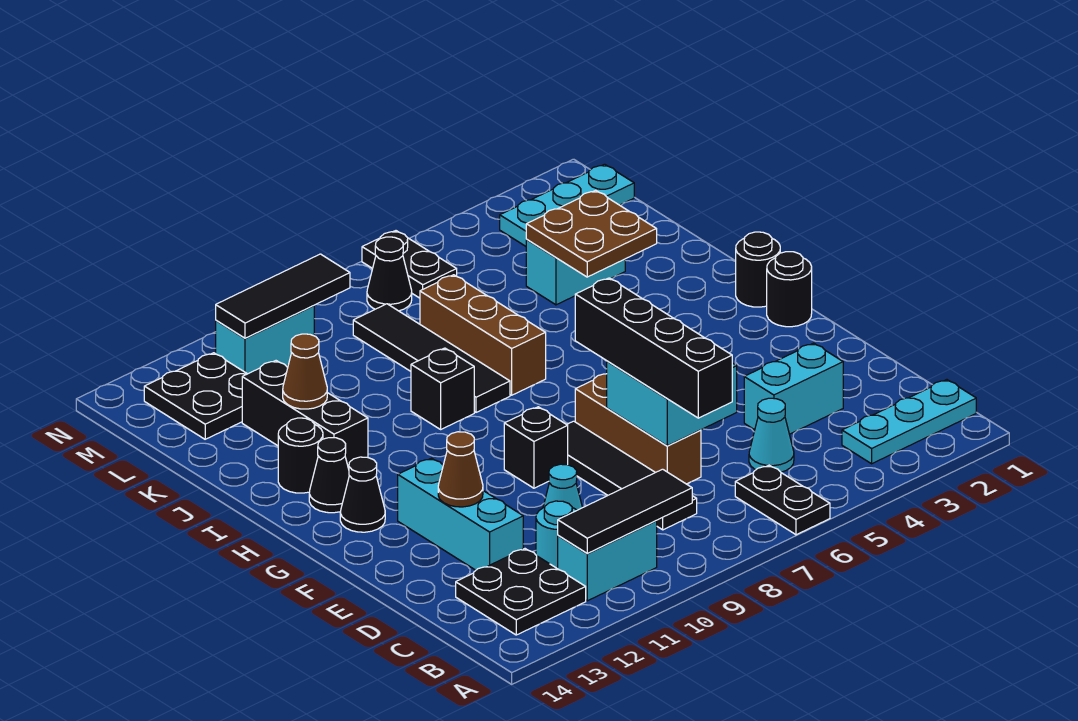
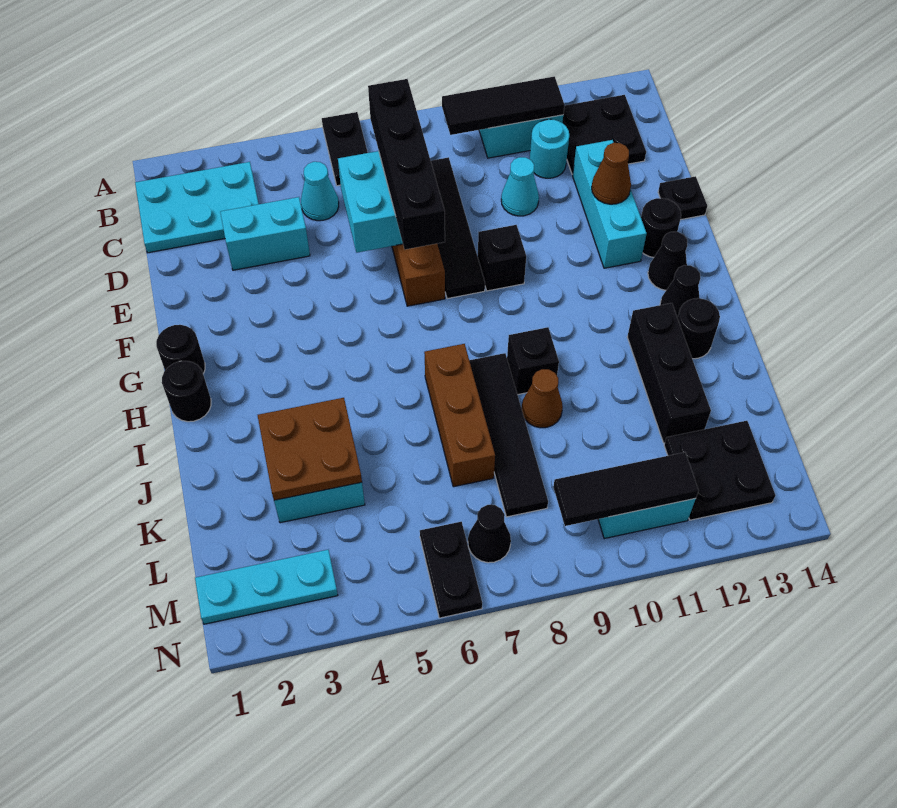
cyan plate B1:B3 level 1 -> cyan plate B1:C3 level 1
none -> black plate E14 level 1
none -> black round brick F13 level 1
brown cone J12 level 2 -> brown cone J9 level 1

